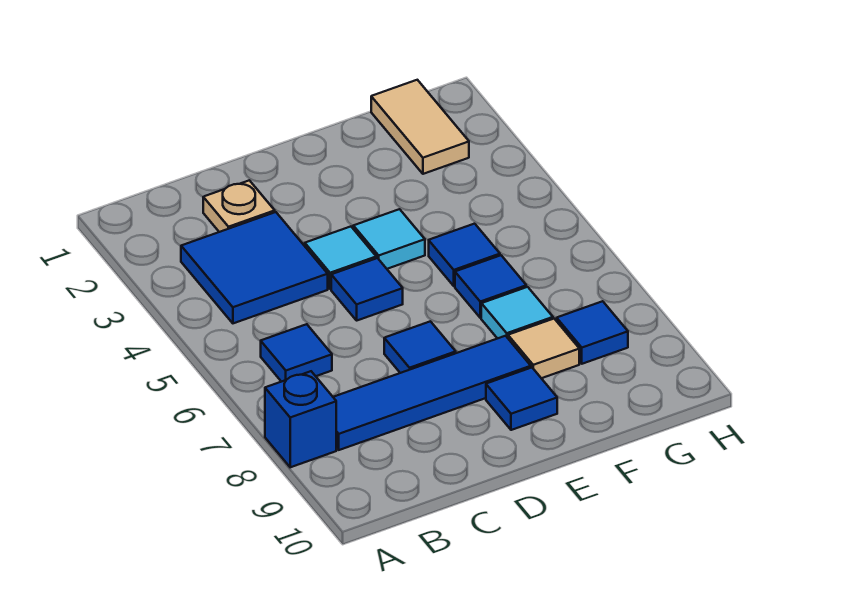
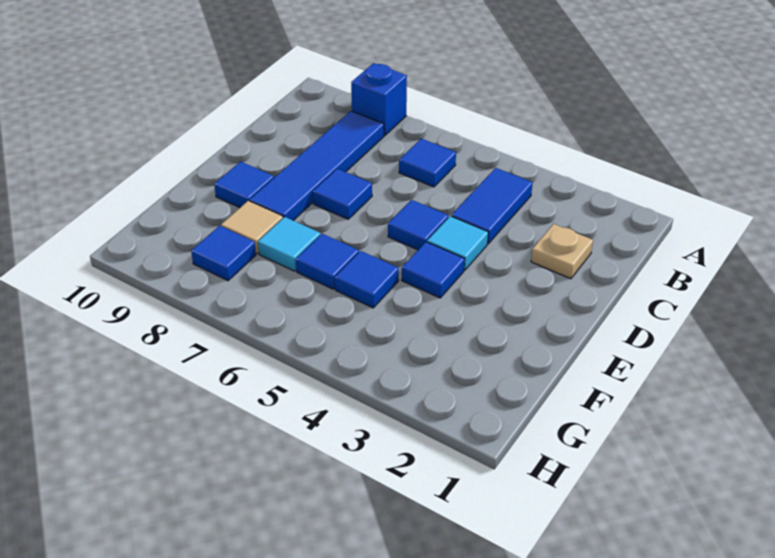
blue tile B3:C4 level 1 -> blue tile B4:C4 level 1
cyan tile E4 level 1 -> blue tile E4 level 1
tan tile G1:G2 level 1 -> none

